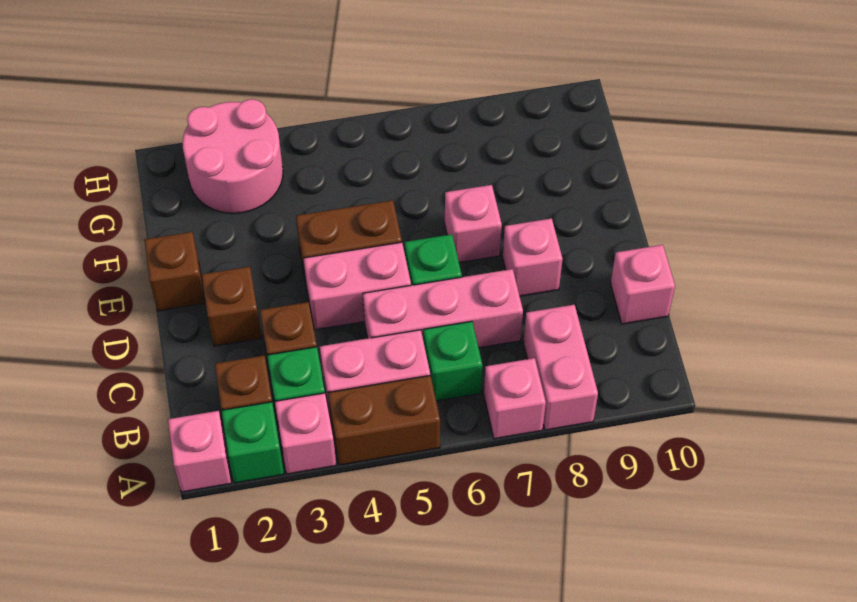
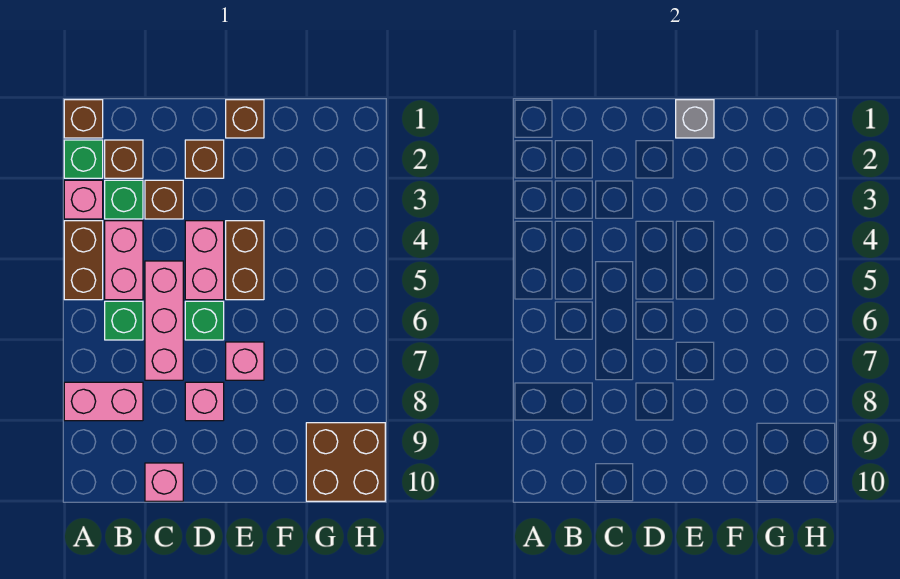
pink brick A1 level 1 -> brown brick A1 level 1
pink brick A7 level 1 -> none
none -> grey brick E1 level 2
pink round brick G2:H3 level 1 -> none
none -> brown brick G9:H10 level 1

